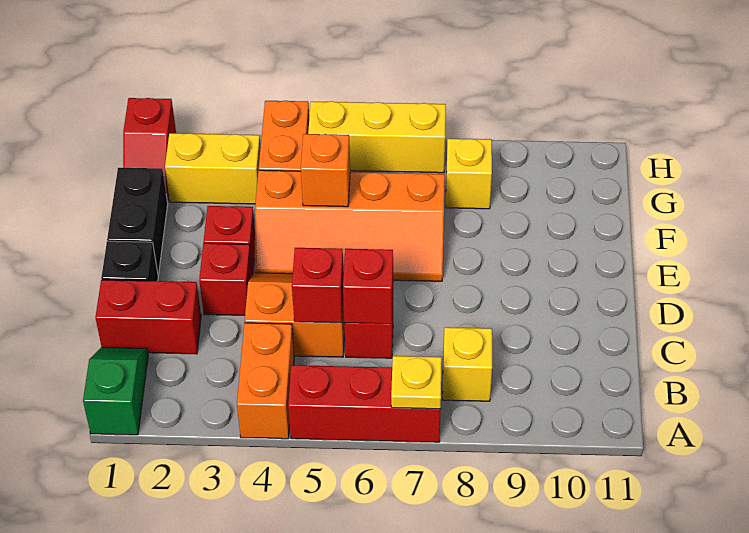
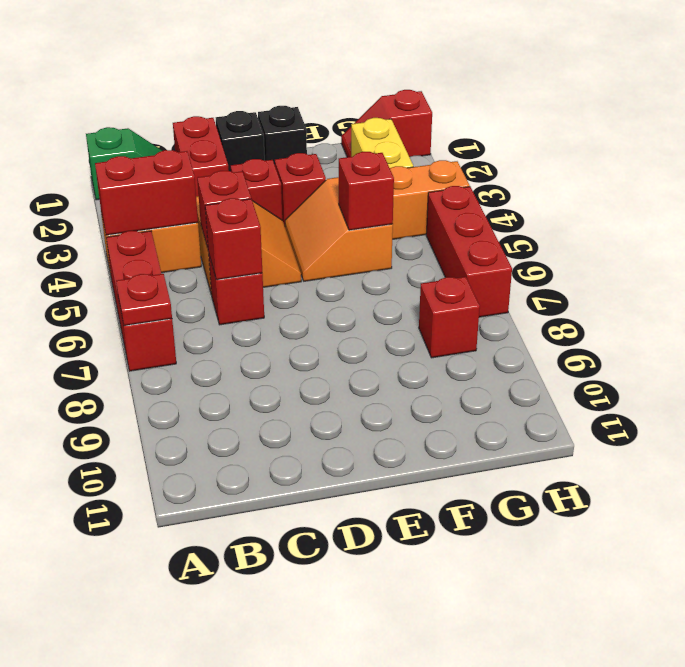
none -> red brick A4:B4 level 2
yellow plate A7 level 2 -> red plate A7 level 2
yellow brick B8 level 1 -> none
black brick E1:F1 level 1 -> black brick E1 level 1
orange slope E4:F7 level 1 top F -> orange slope E4:F5 level 1 top F
orange brick F5 level 2 -> red brick F5 level 2
yellow brick G8 level 1 -> red brick G8 level 1
yellow brick H5:H7 level 1 -> red brick H5:H7 level 1

